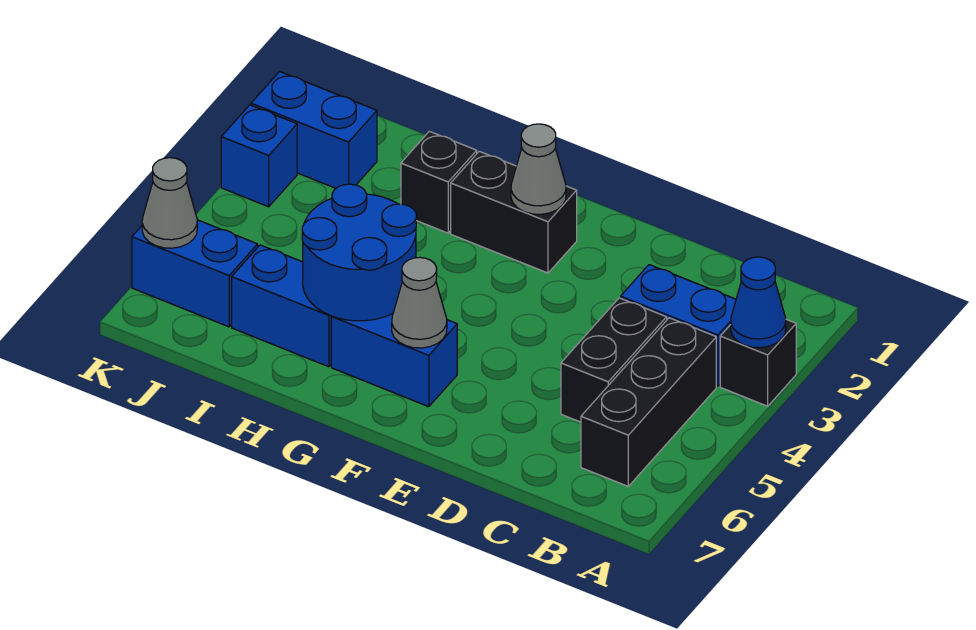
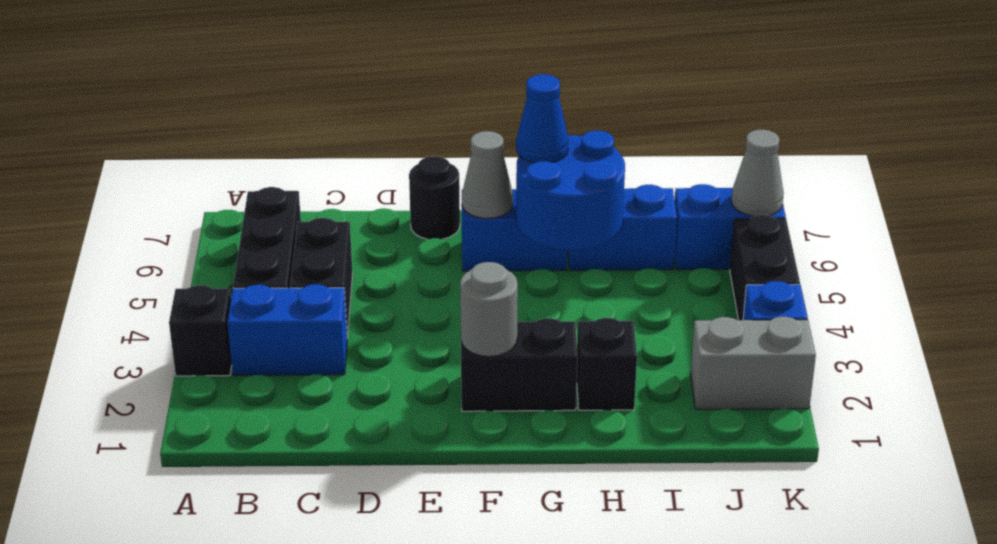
blue cone A3 level 2 -> blue cone G6 level 3
none -> black round brick E7 level 1
grey cone F2 level 2 -> grey round brick F2 level 2
blue brick J2:K2 level 1 -> grey brick J2:K2 level 1
none -> black brick K4:K5 level 1

